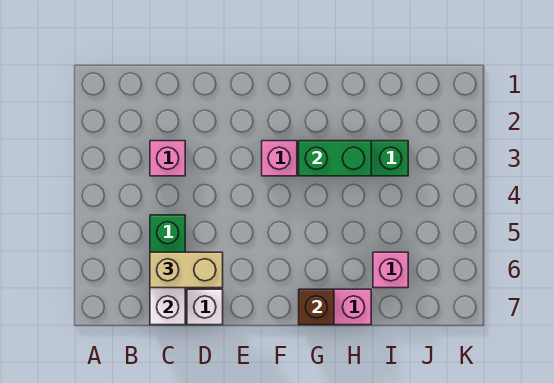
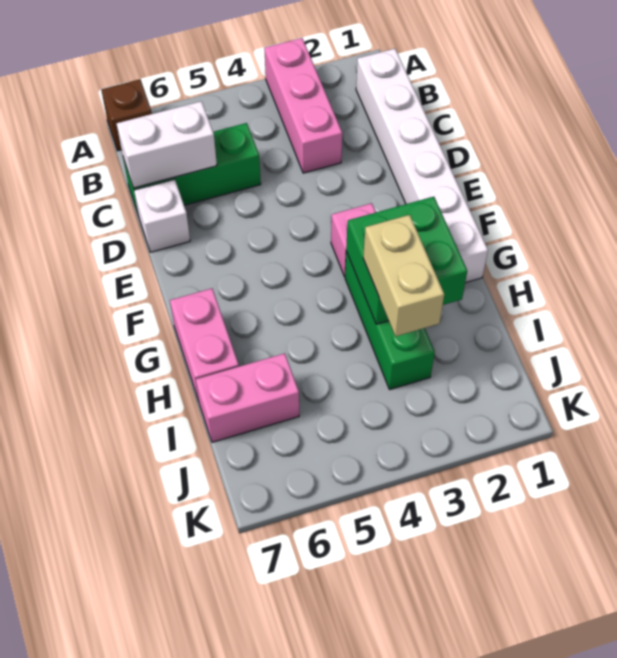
none -> white brick B1:G1 level 1
pink brick C3 level 1 -> pink brick A3:C3 level 1
tan brick C6:D6 level 3 -> tan brick H3:I3 level 3
green brick G3:H3 level 2 -> green brick G2:H3 level 2
brown brick G7 level 2 -> brown brick A7 level 1
pink brick I6 level 1 -> pink brick I6:I7 level 1

